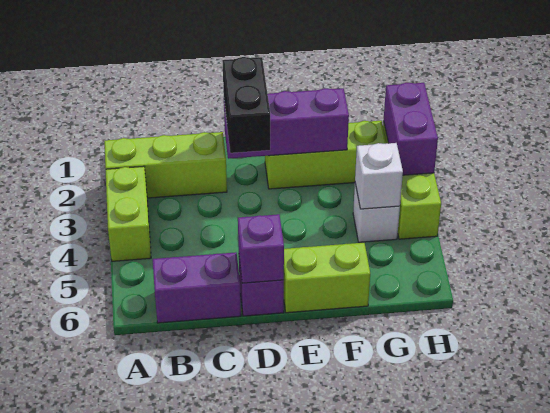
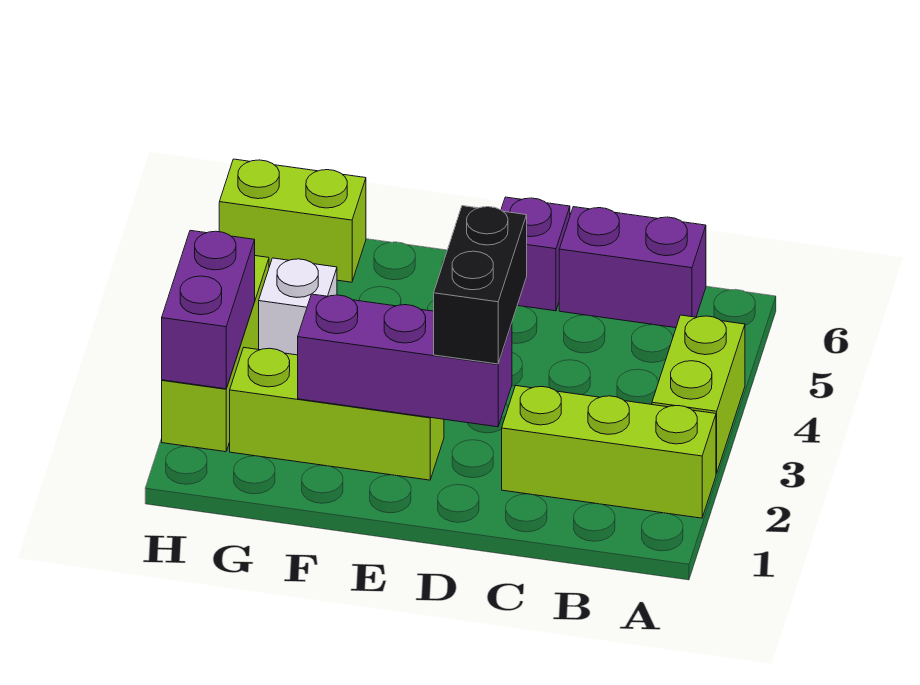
purple brick D6 level 2 -> none
lime brick E6:F6 level 1 -> lime brick G6:H6 level 1
white brick G4 level 2 -> none

